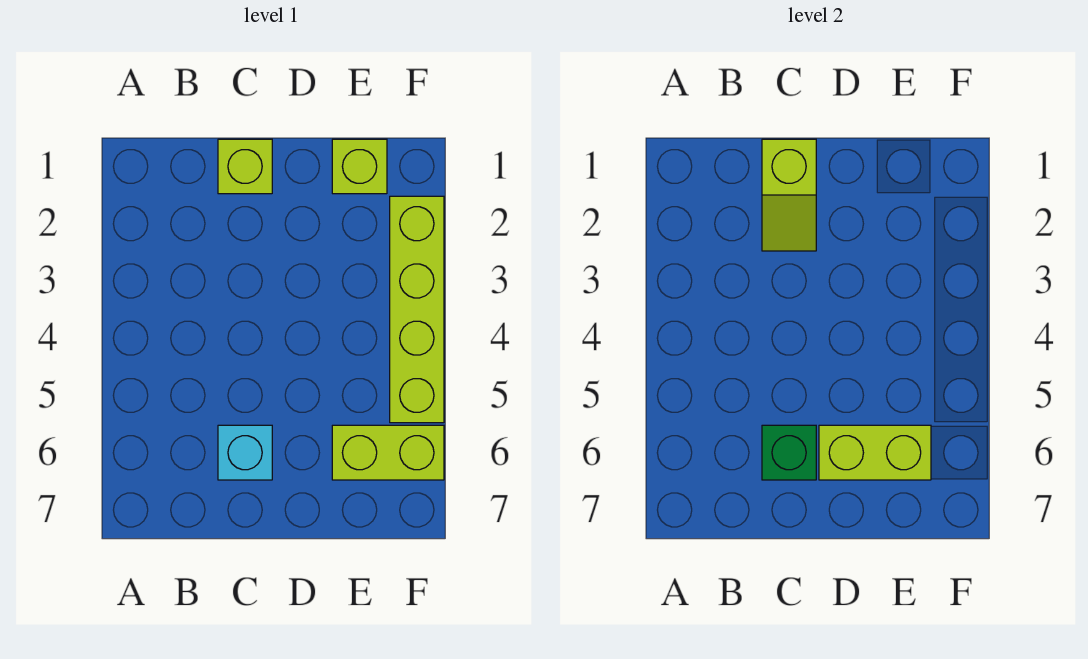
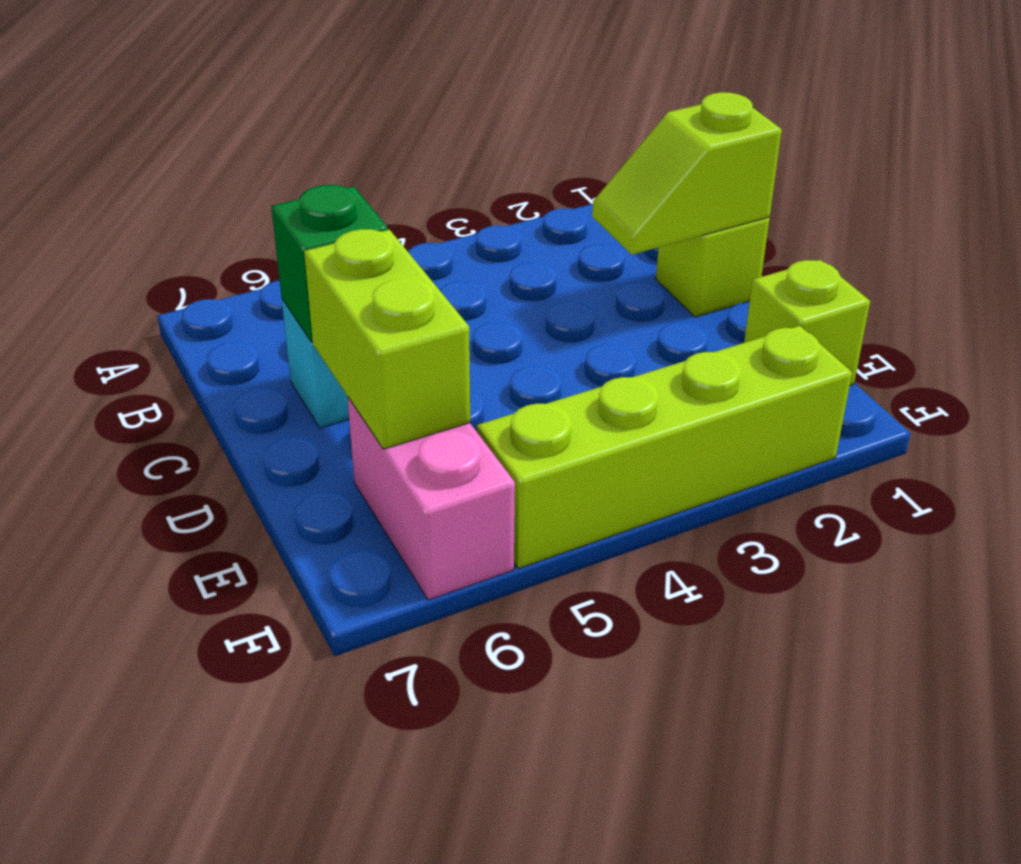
lime brick E6:F6 level 1 -> pink brick E6:F6 level 1

